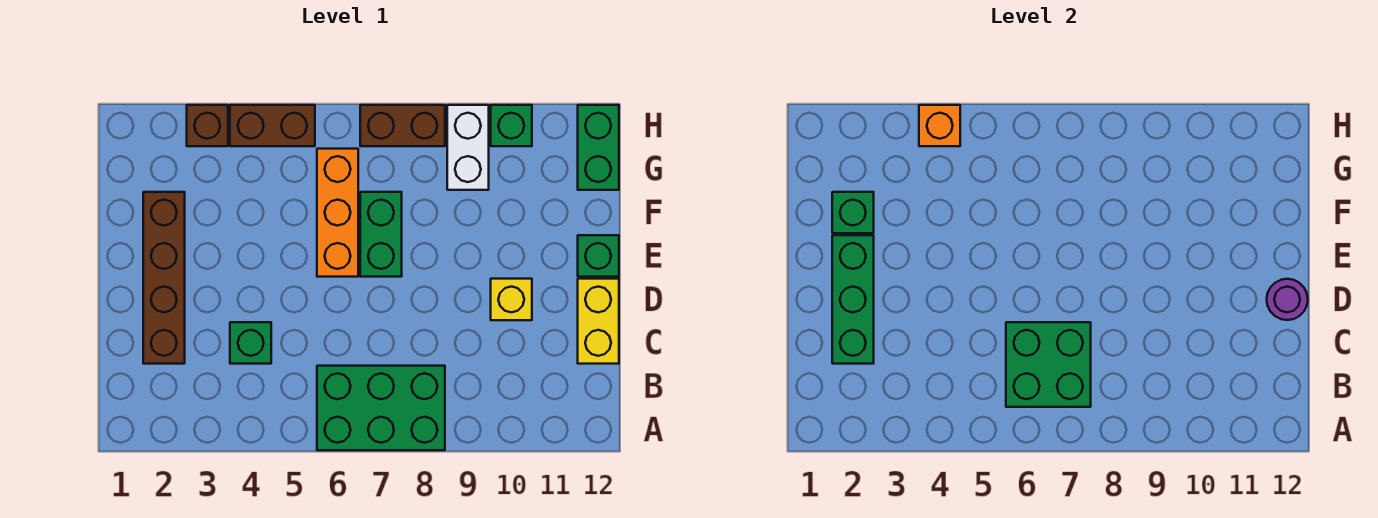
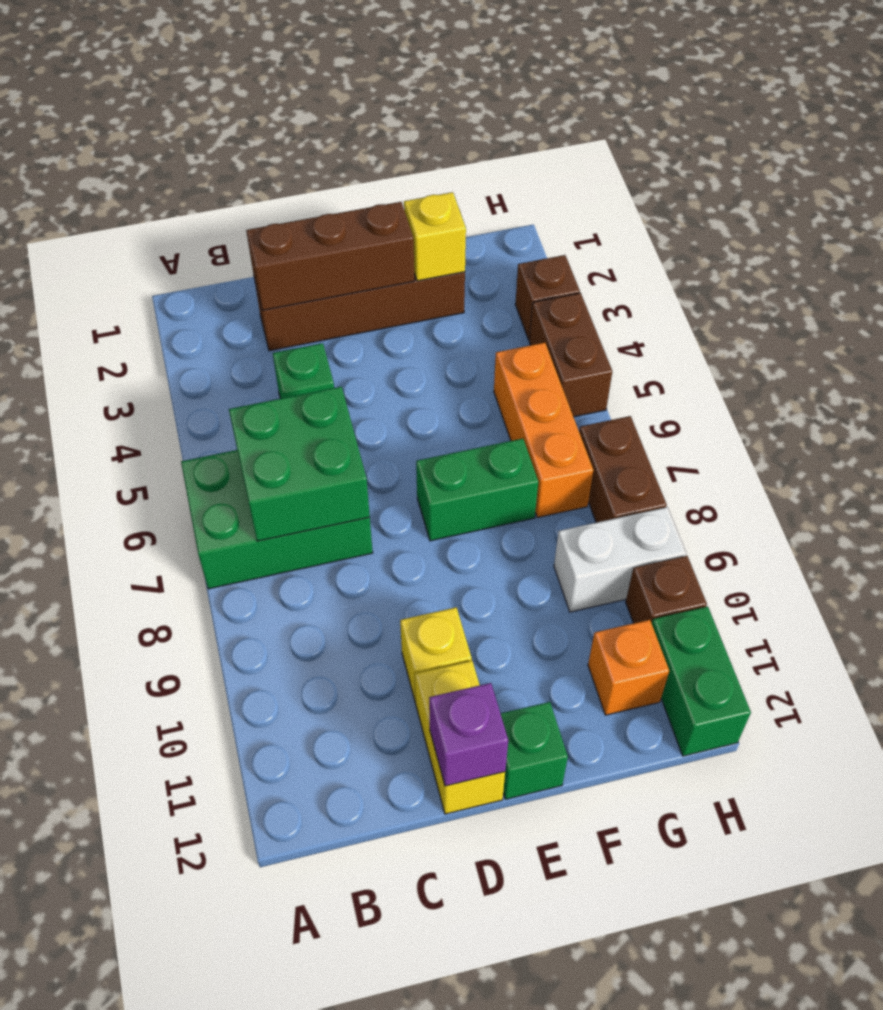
green brick A6:B8 level 1 -> green brick A6:C7 level 1
green brick C2:E2 level 2 -> brown brick C2:E2 level 2
yellow brick C12:D12 level 1 -> yellow brick D11:D12 level 1
purple round brick D12 level 2 -> purple brick D12 level 2
orange brick E6:G6 level 1 -> orange brick G5:G7 level 1
green brick F2 level 2 -> yellow brick F2 level 2
green brick G12:H12 level 1 -> green brick H11:H12 level 1
orange brick H4 level 2 -> orange brick G11 level 1
green brick H10 level 1 -> brown brick H10 level 1

